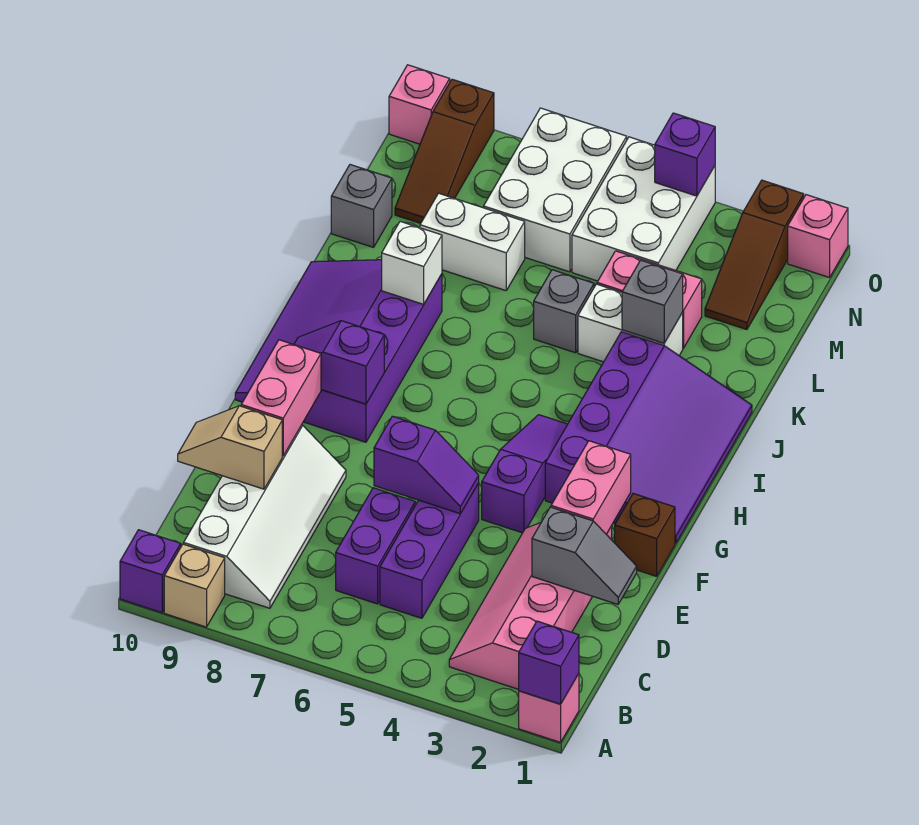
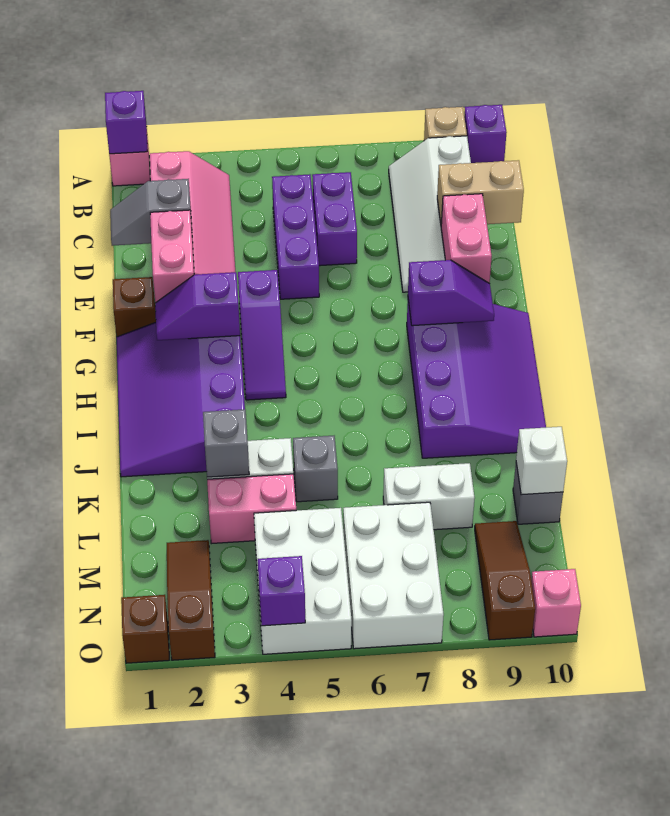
tan slope D9:D10 level 2 top 9 -> tan brick D9:D10 level 2
purple slope E5:E6 level 2 top 6 -> purple slope G2:G3 level 2 top 3
white brick J8 level 2 -> white brick L10 level 2
pink brick O1 level 1 -> brown brick O1 level 1

